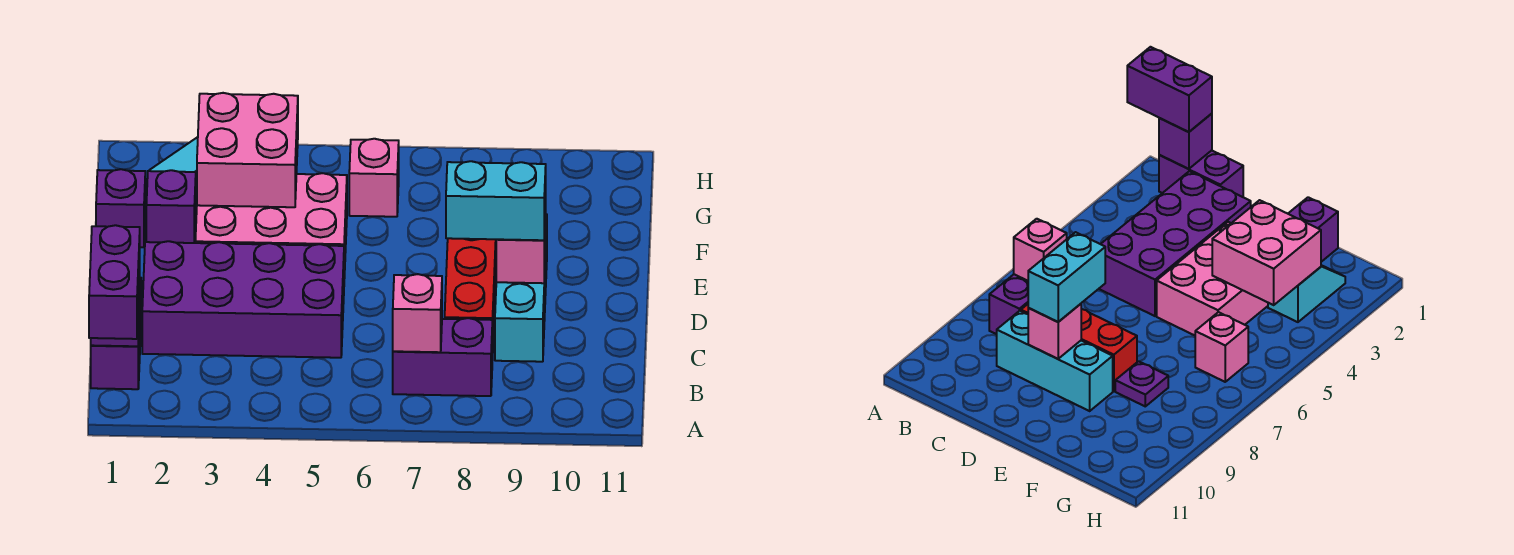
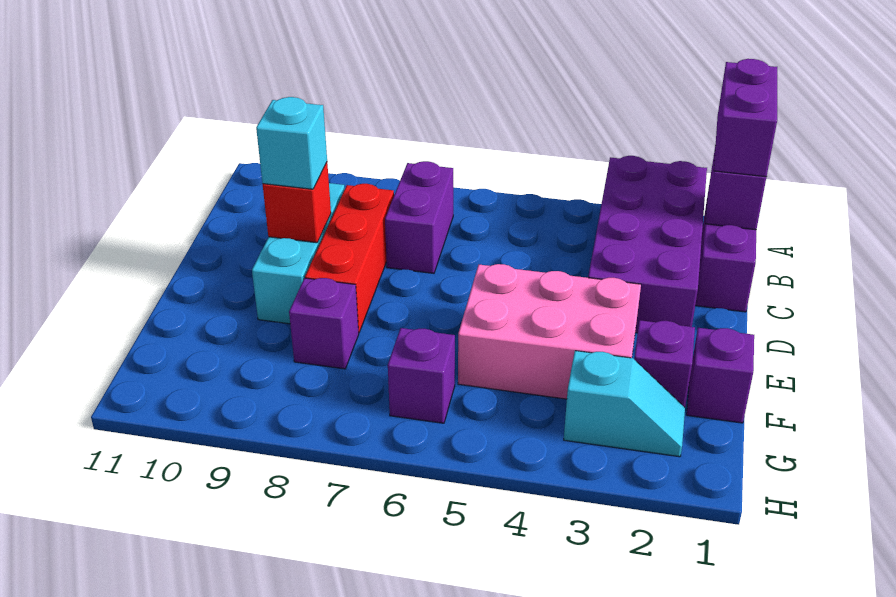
purple brick B7:B8 level 1 -> purple brick B7:C7 level 1
pink brick B7 level 2 -> none
purple brick C2:D5 level 1 -> purple brick A2:D3 level 1
cyan brick D8:D9 level 3 -> cyan brick D9 level 3
pink brick D9 level 2 -> red brick D9 level 2
pink brick F3:G4 level 2 -> none
purple plate F8 level 1 -> purple brick F8 level 1
pink brick G6 level 1 -> purple brick G6 level 1

